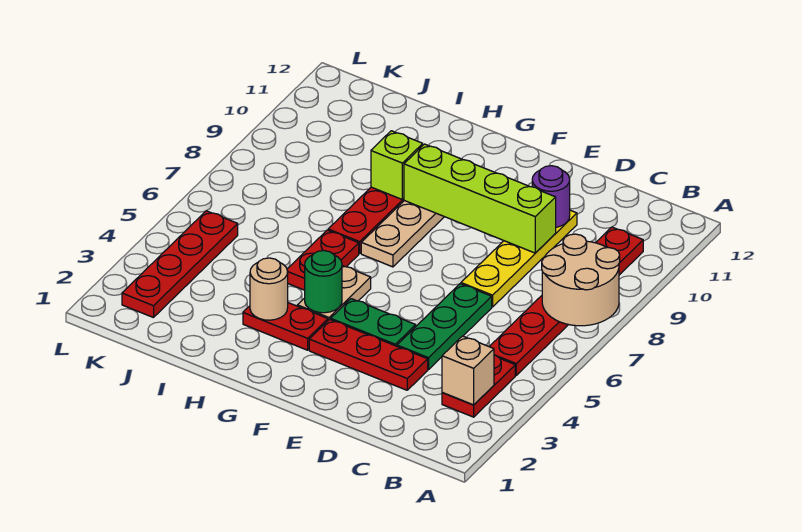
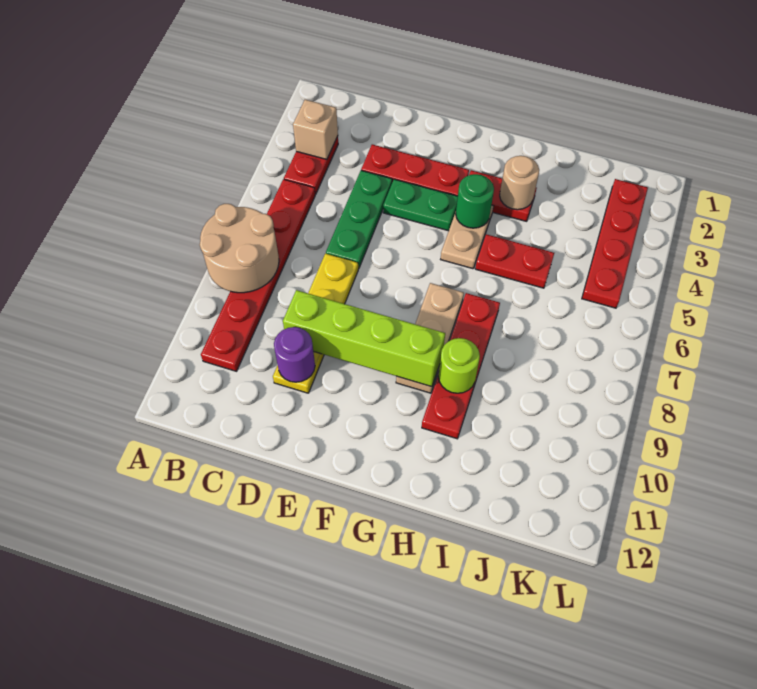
red plate H5:H6 level 1 -> red plate H5:I5 level 1
lime brick H9 level 2 -> lime round brick H9 level 2

